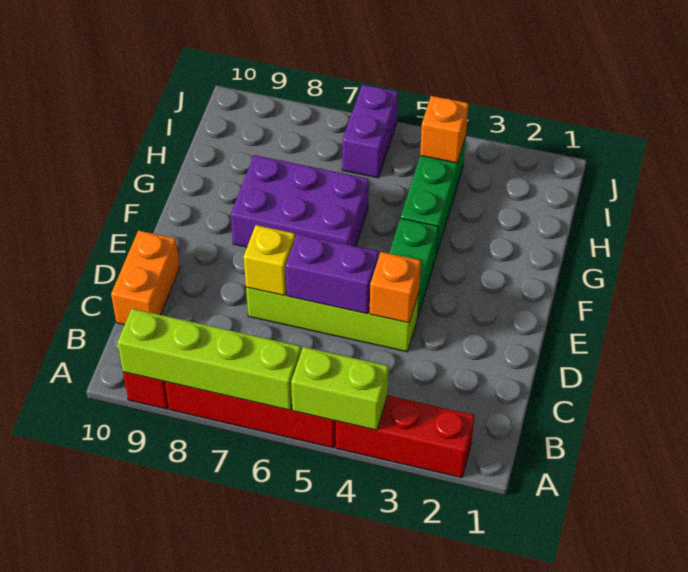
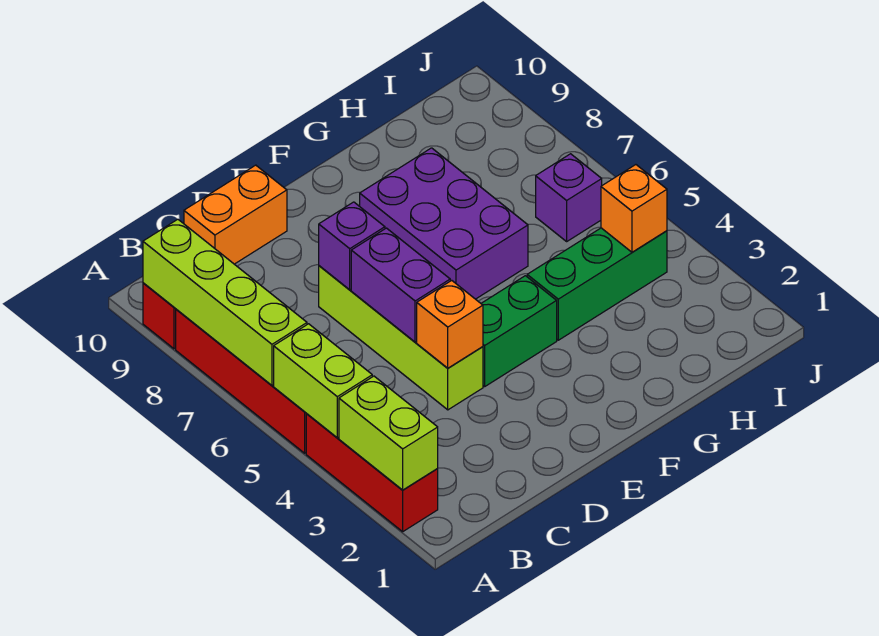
none -> lime brick A2:A3 level 2
yellow brick D7 level 2 -> purple brick D7 level 2
purple brick I6:J6 level 1 -> purple brick I6 level 1

